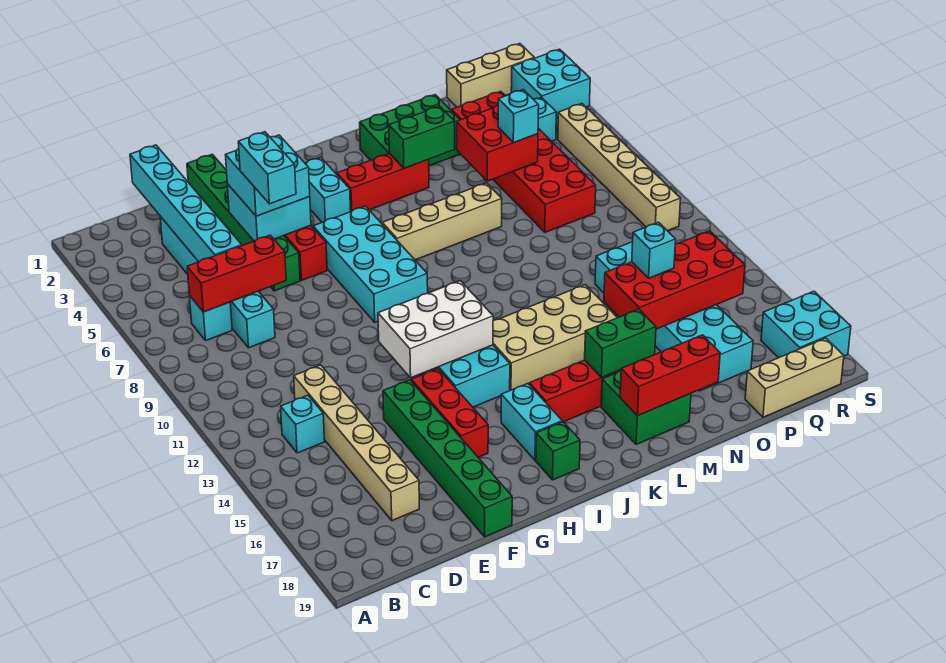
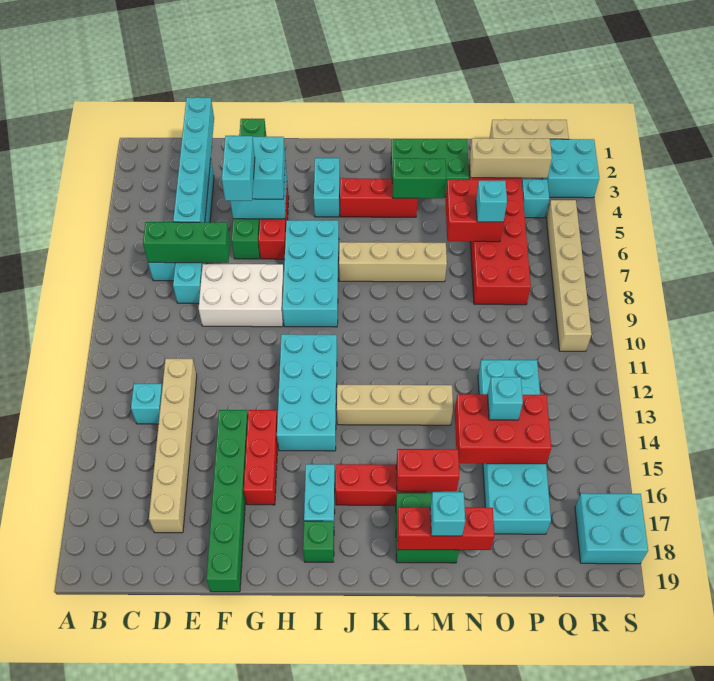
red brick C7:E7 level 2 -> green brick C7:E7 level 2
white brick G12:I13 level 2 -> white brick E8:G9 level 1
tan brick J13:M14 level 1 -> tan brick J13:M13 level 1
green brick L16:M16 level 2 -> red brick L16:M16 level 2
none -> cyan brick M18 level 3
red brick N14:Q15 level 2 -> red brick N14:P15 level 2
tan brick P19:R19 level 1 -> tan brick O3:Q3 level 2

